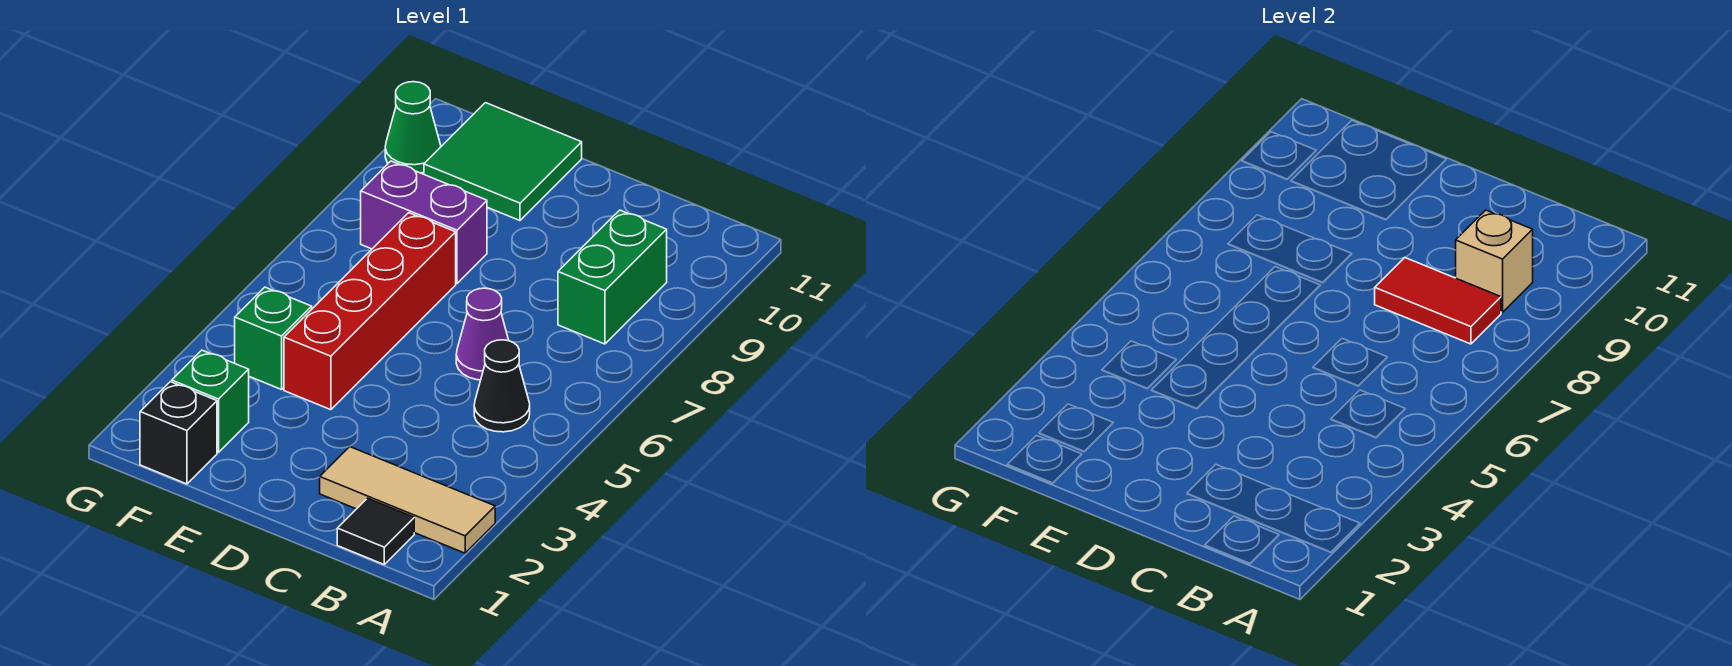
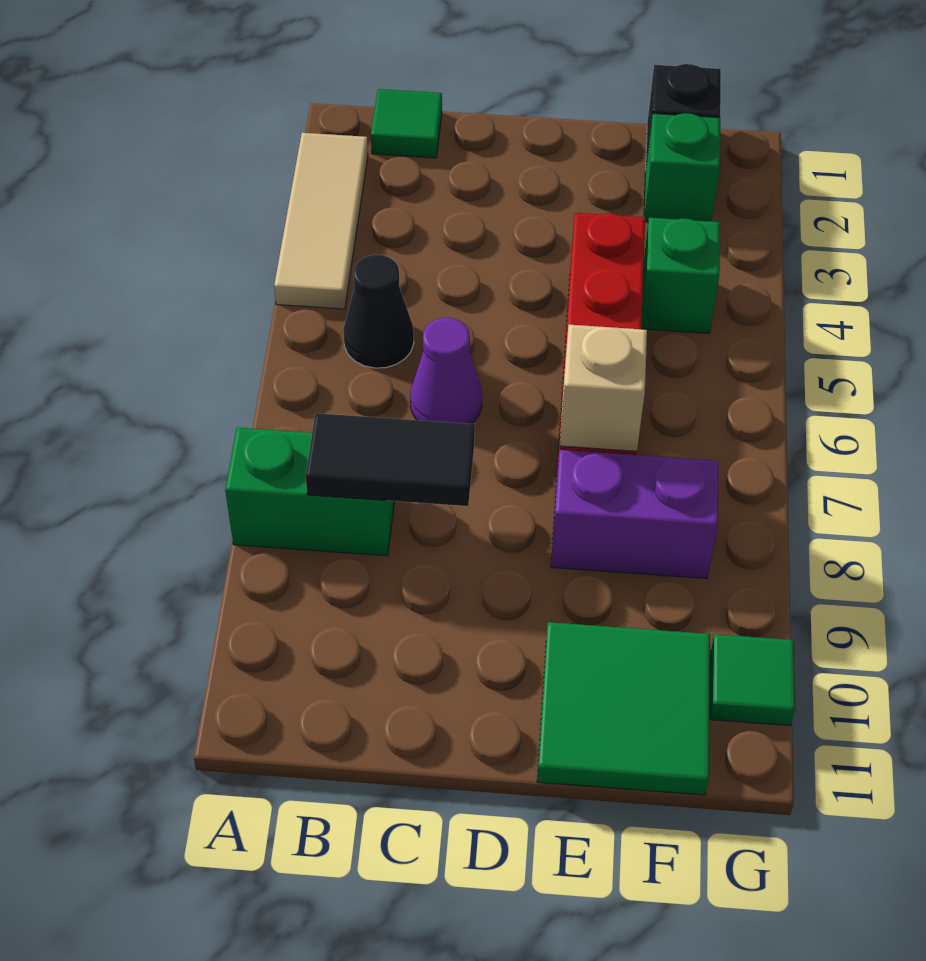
tan tile A2:C2 level 1 -> tan tile A2:A4 level 1
black tile B1 level 1 -> green tile B1 level 1
green brick B8:B9 level 1 -> green brick A8:B8 level 1
red tile B8:C8 level 2 -> black tile B8:C8 level 2
tan brick B9 level 2 -> tan brick E7 level 2
green cone G10 level 1 -> green tile G10 level 1

